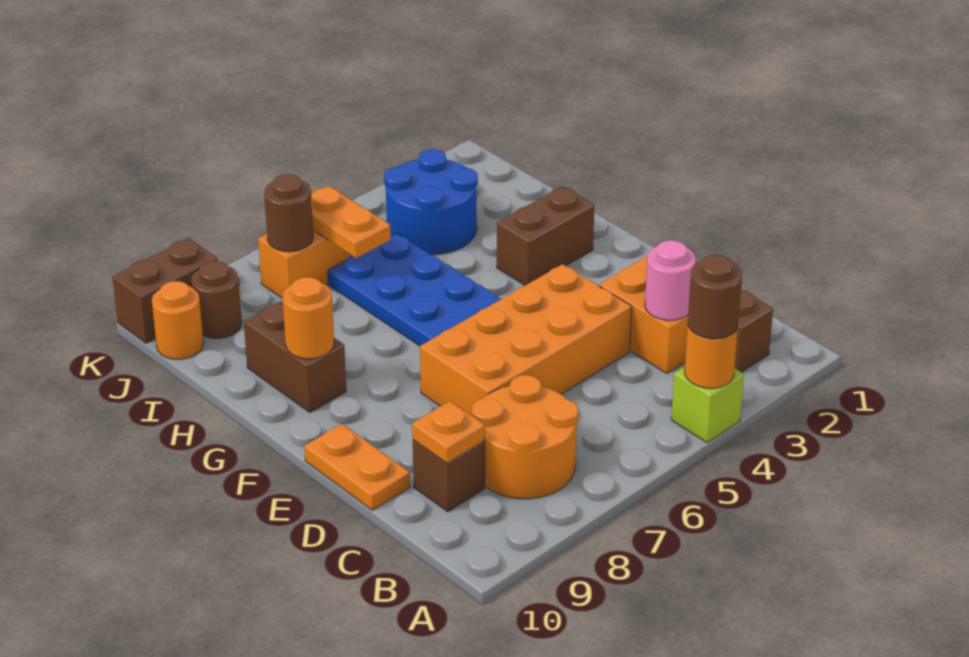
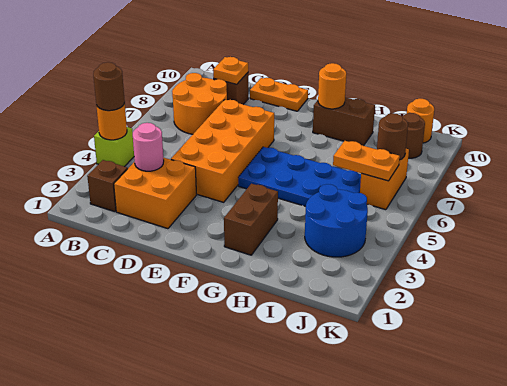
brown brick K9:K10 level 1 -> none

